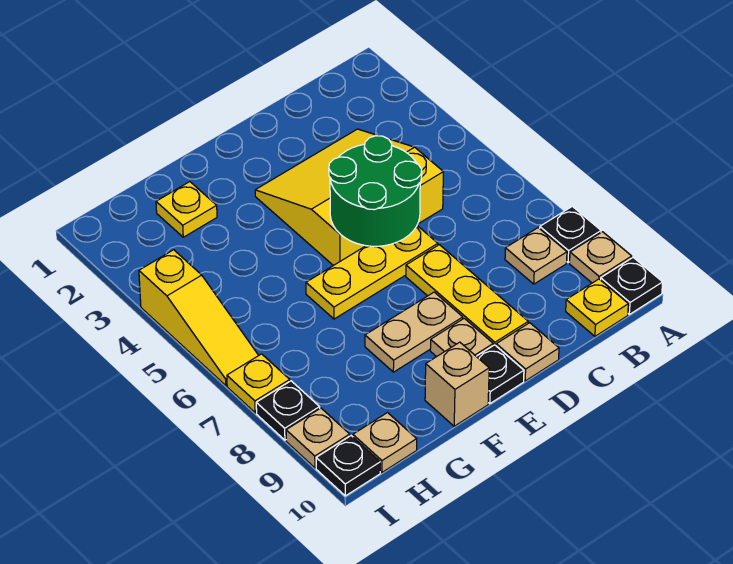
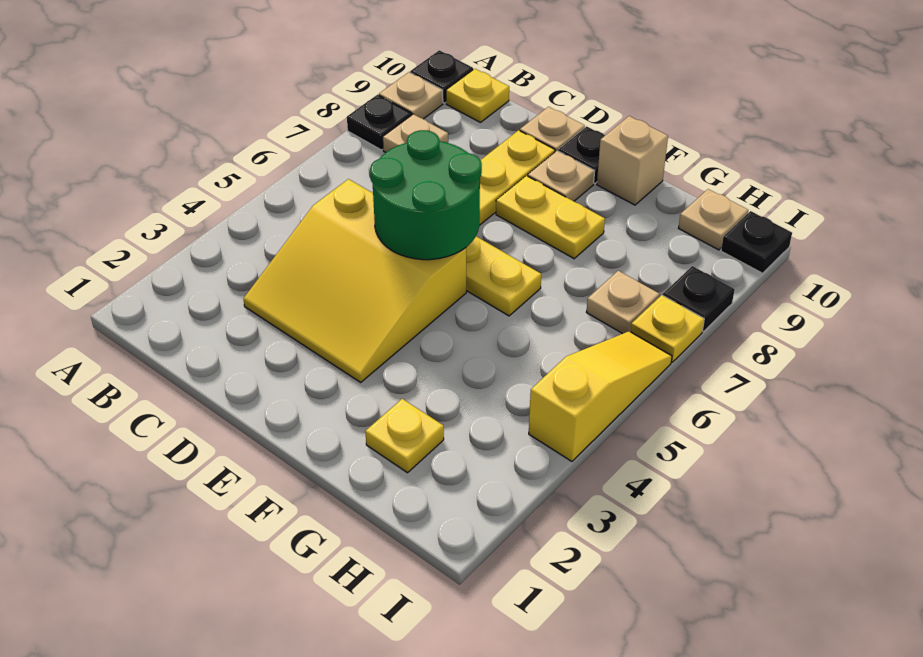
tan plate E8:F8 level 1 -> yellow plate E8:F8 level 1
tan plate I9 level 1 -> tan plate H7 level 1

